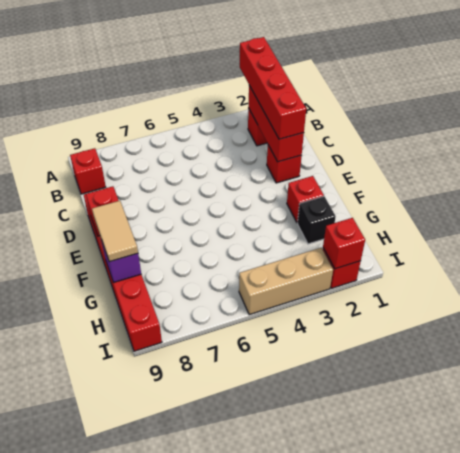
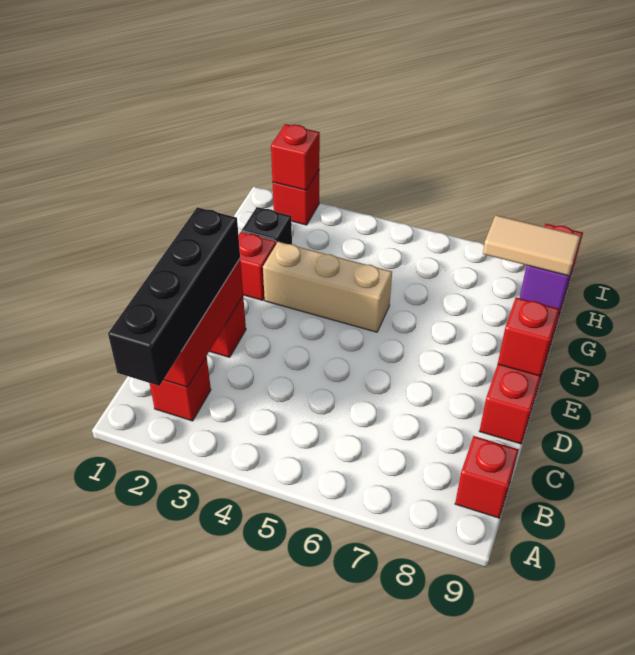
red brick A2:D2 level 3 -> black brick A2:D2 level 3
tan tile F9:G9 level 3 -> tan tile G8:G9 level 3
tan brick I3:I5 level 1 -> tan brick F3:F5 level 1

